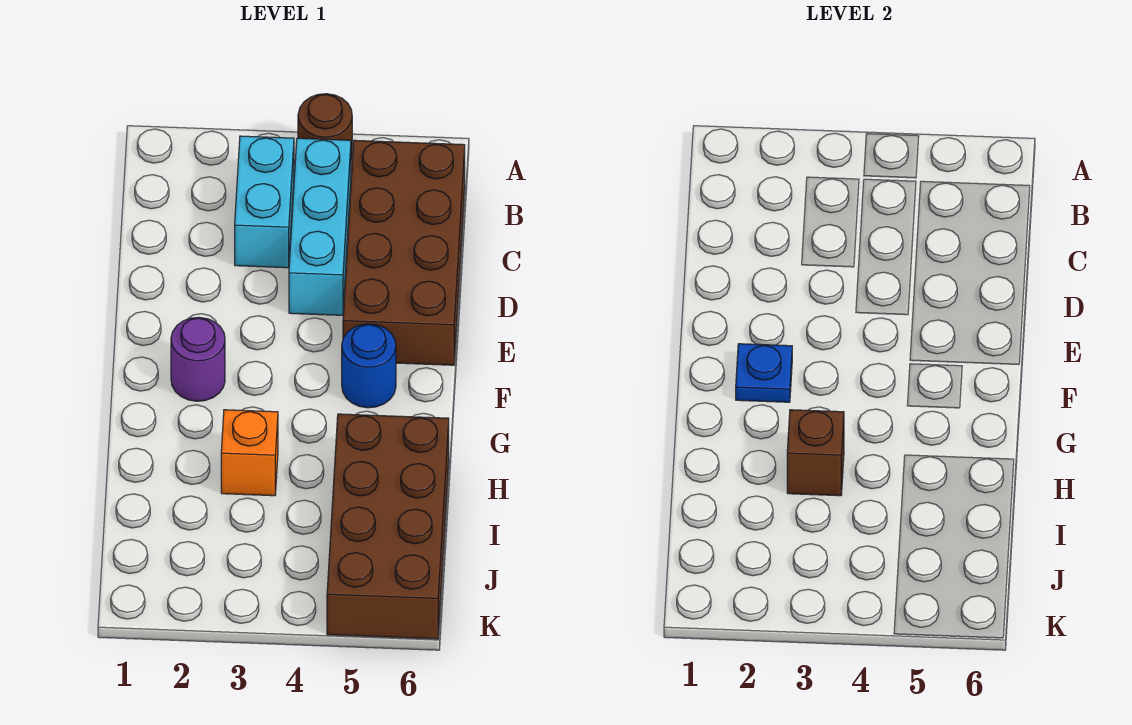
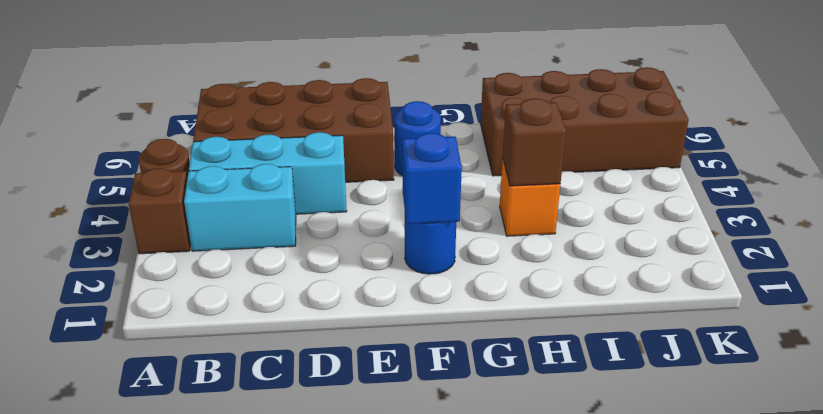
none -> brown brick A3 level 1
purple round brick F2 level 1 -> blue round brick F2 level 1
blue plate F2 level 2 -> blue brick F2 level 2

